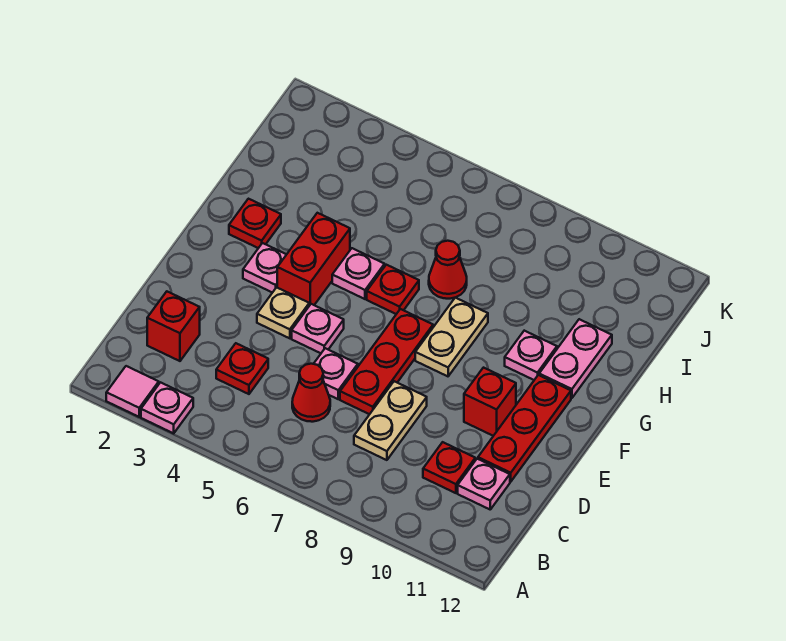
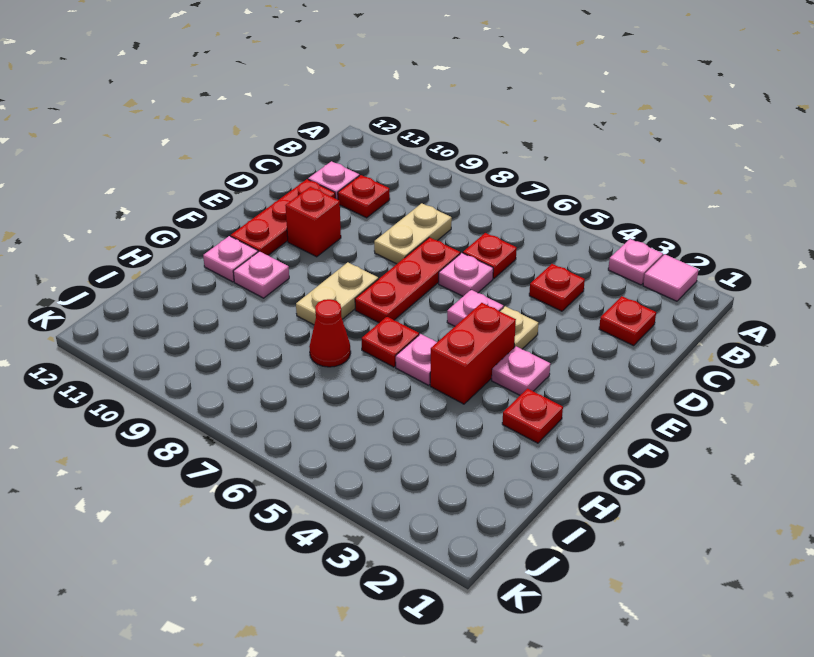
red brick C2 level 1 -> red plate C2 level 1
red cone C6 level 1 -> red plate C6 level 1
pink plate G11:H11 level 1 -> pink plate G11 level 1

